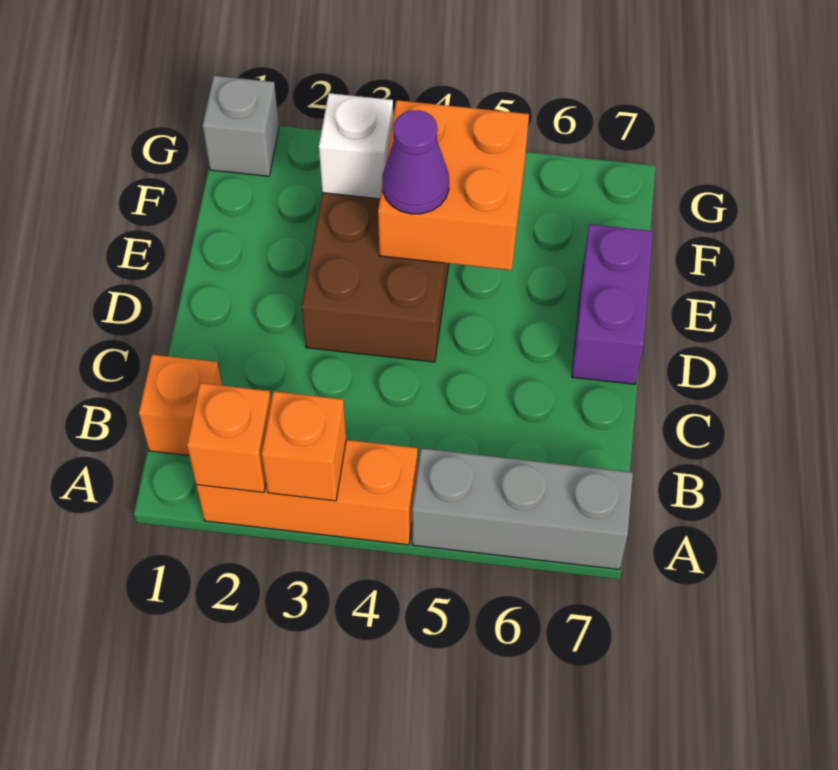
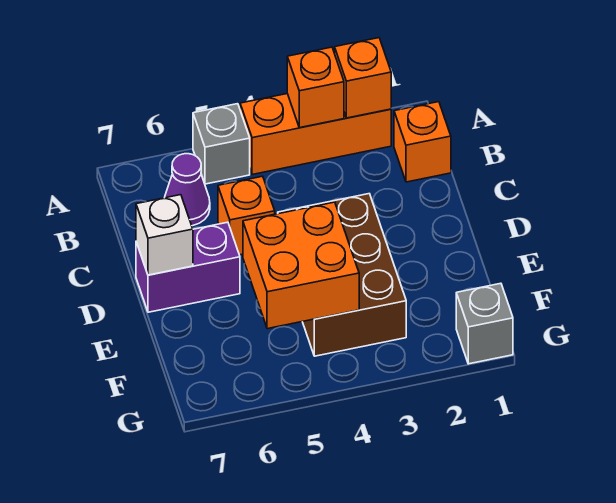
grey brick A5:A7 level 1 -> grey brick A5 level 1
none -> orange brick C5 level 1
purple brick D7:E7 level 1 -> purple brick D6:D7 level 1
purple cone E4 level 3 -> purple cone B6 level 1
white brick F3 level 2 -> white brick D7 level 2

